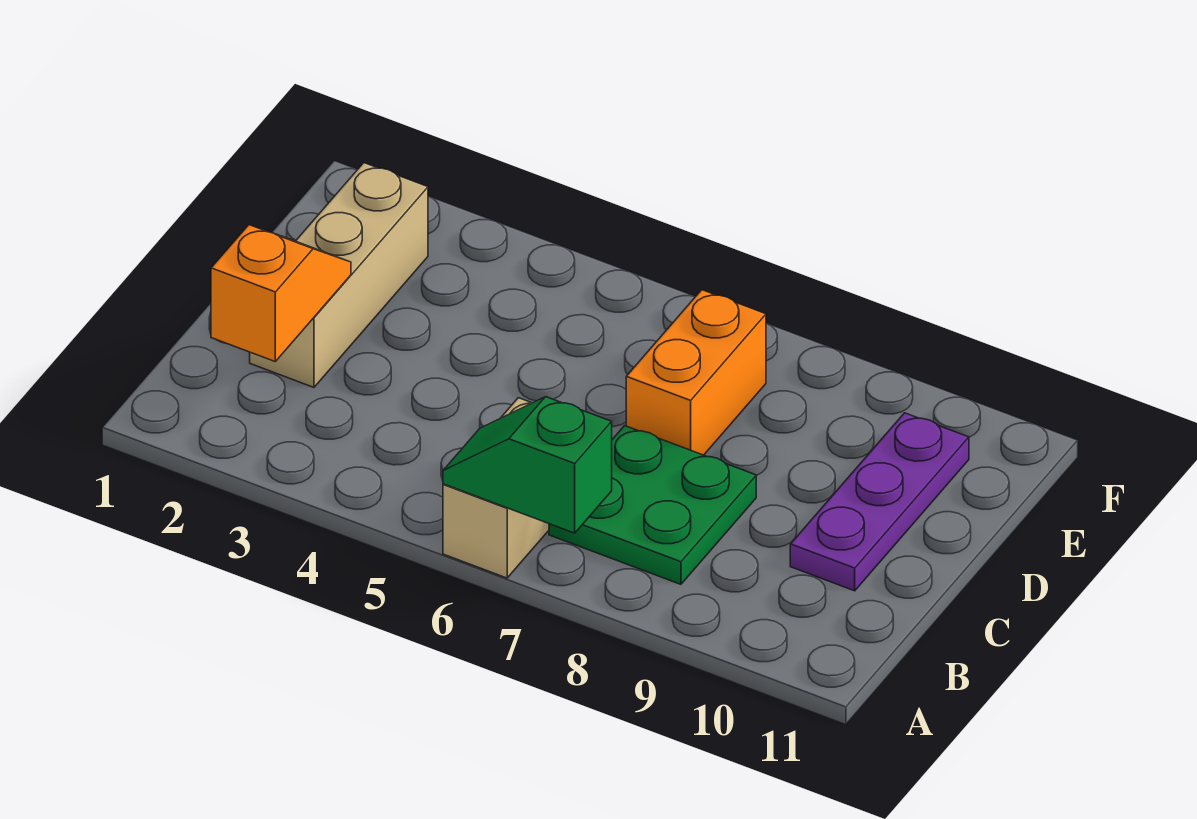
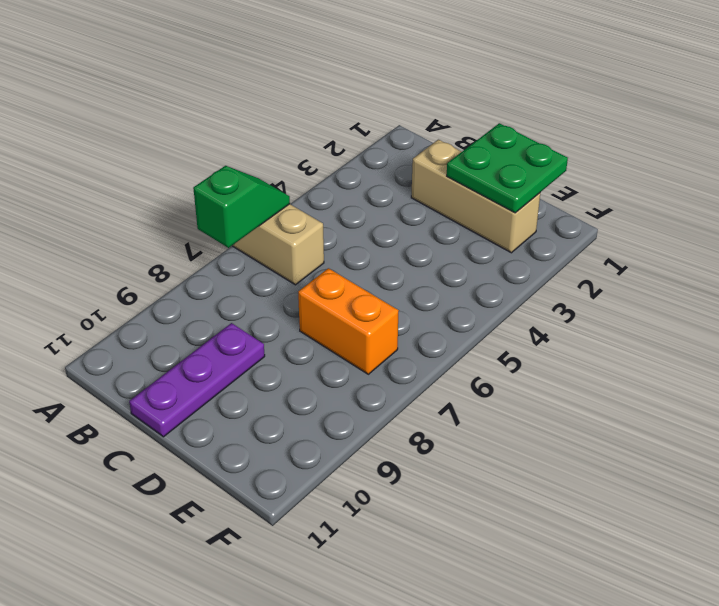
orange slope B2:C2 level 2 top B -> none
green plate B7:C8 level 1 -> green plate D1:E2 level 2
purple plate C10:E10 level 1 -> purple plate C9:C11 level 1

